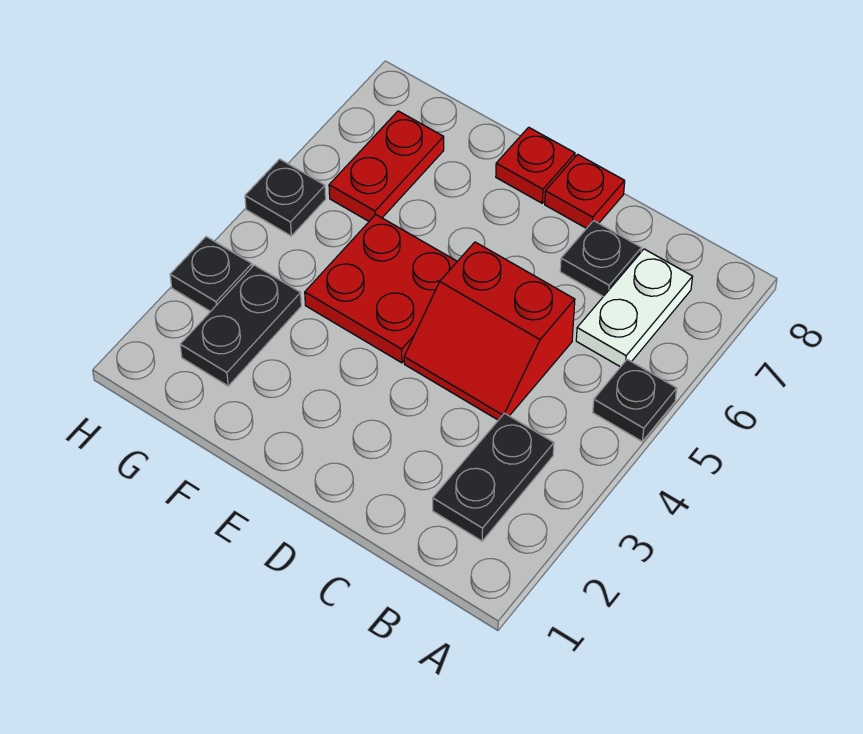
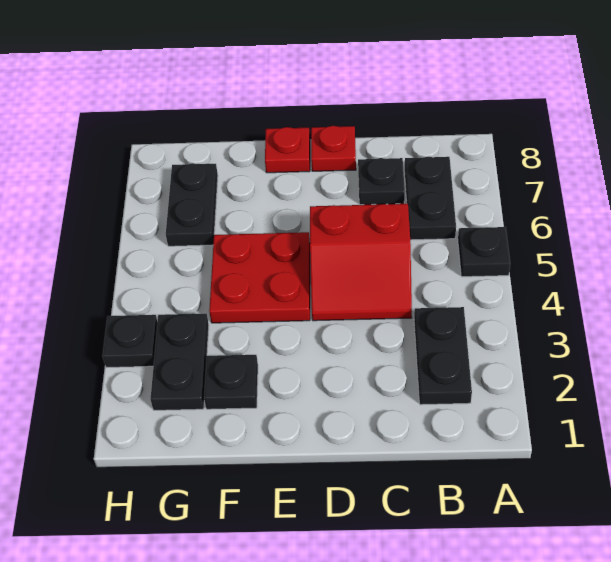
white plate B6:B7 level 1 -> black plate B6:B7 level 1
red plate G6:G7 level 1 -> black plate G6:G7 level 1
black plate H5 level 1 -> black plate F2 level 1

